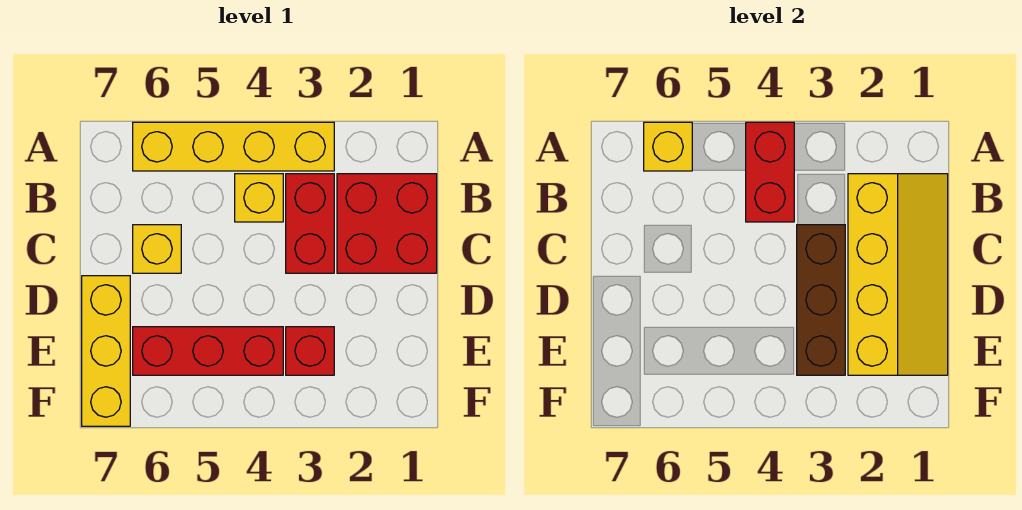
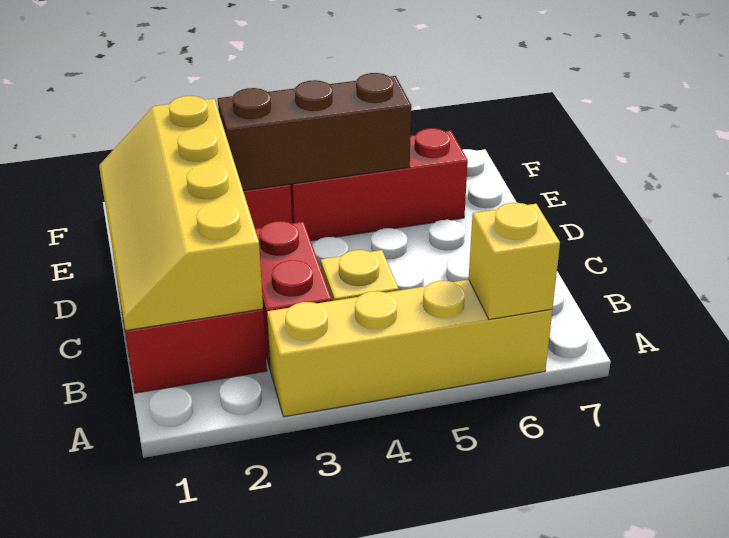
red brick A4:B4 level 2 -> none
brown brick C3:E3 level 2 -> brown brick E3:E5 level 2
yellow brick C6 level 1 -> none
yellow brick D7:F7 level 1 -> none

